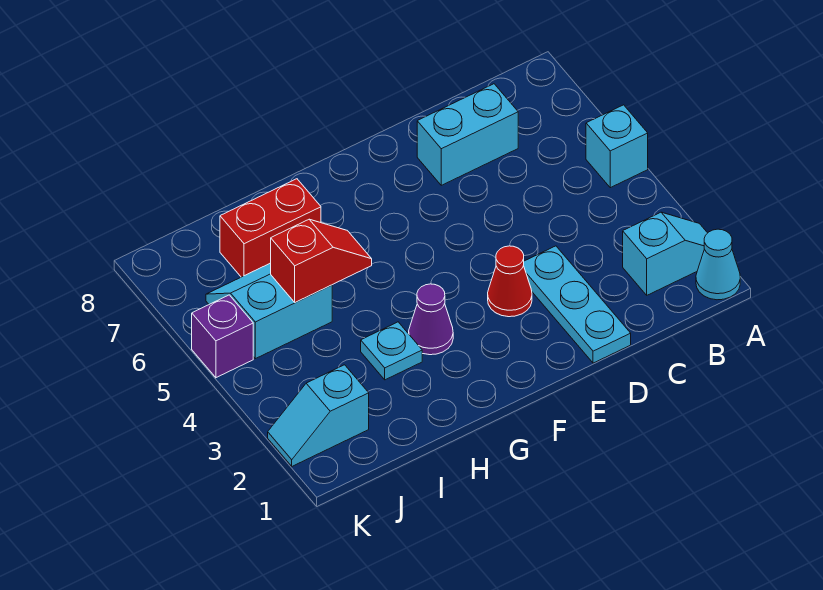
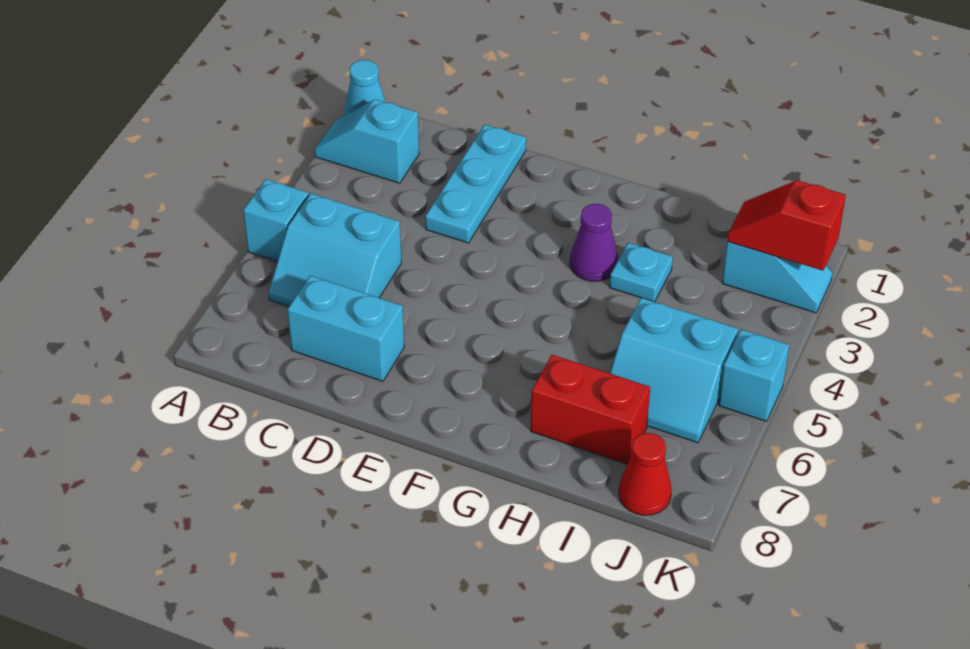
none -> cyan slope B5:C6 level 1 top 5
red cone E3 level 1 -> red cone J8 level 1
red slope H5:I5 level 2 top I -> red slope J2:K2 level 2 top K
purple brick K5 level 1 -> cyan brick K5 level 1

